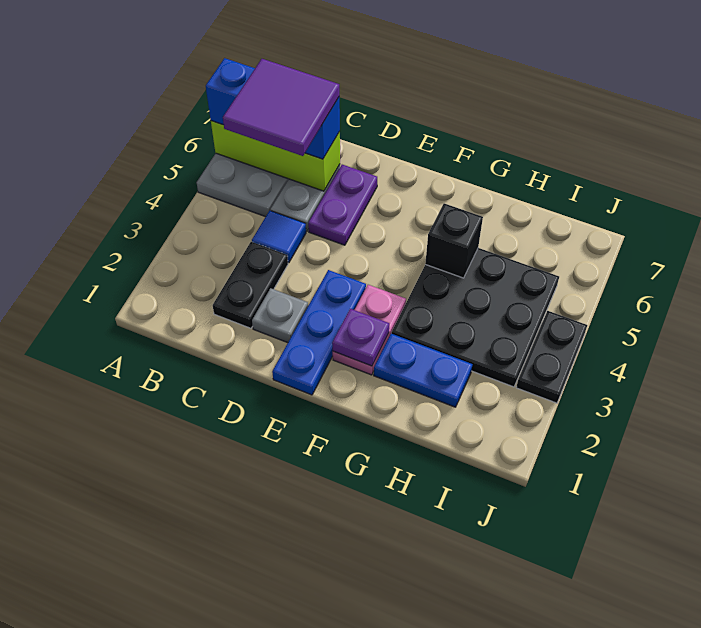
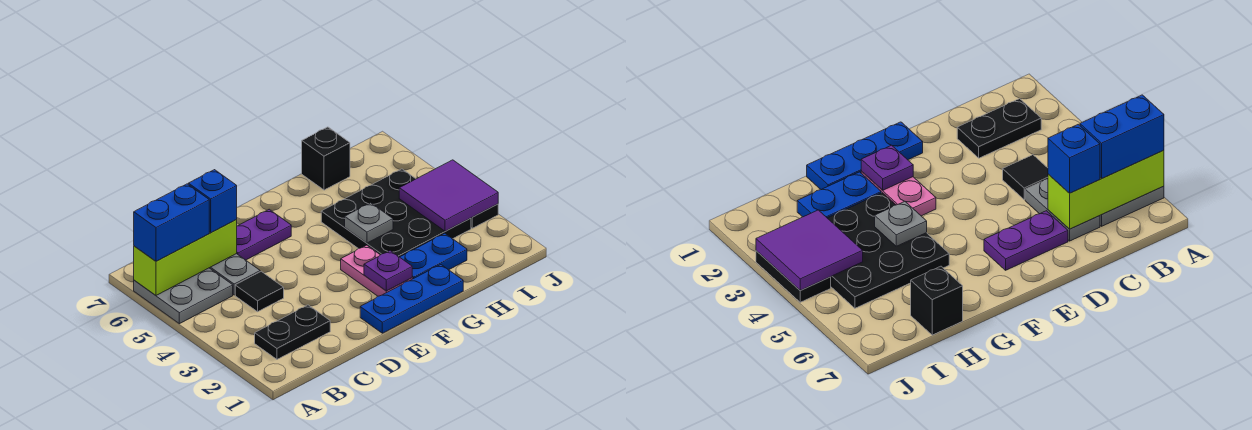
purple tile B5:C6 level 4 -> purple tile I3:J4 level 2
black plate C2:C3 level 1 -> black plate B2:C2 level 1
blue tile C4 level 1 -> black tile C4 level 1
grey plate D2 level 1 -> grey plate G4 level 2
purple plate D5:D6 level 1 -> purple plate D6:E6 level 1
blue plate E1:E3 level 1 -> blue plate E1:G1 level 1
black brick G5 level 2 -> black brick H7 level 1

